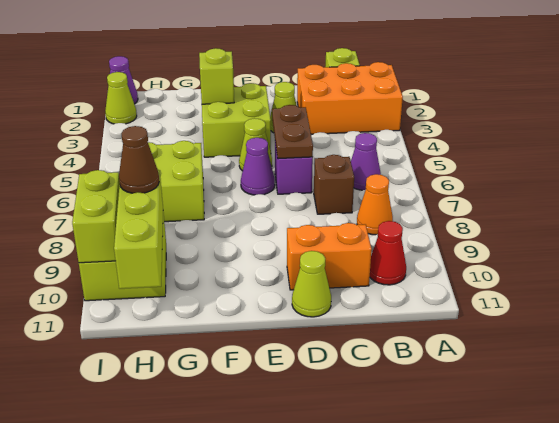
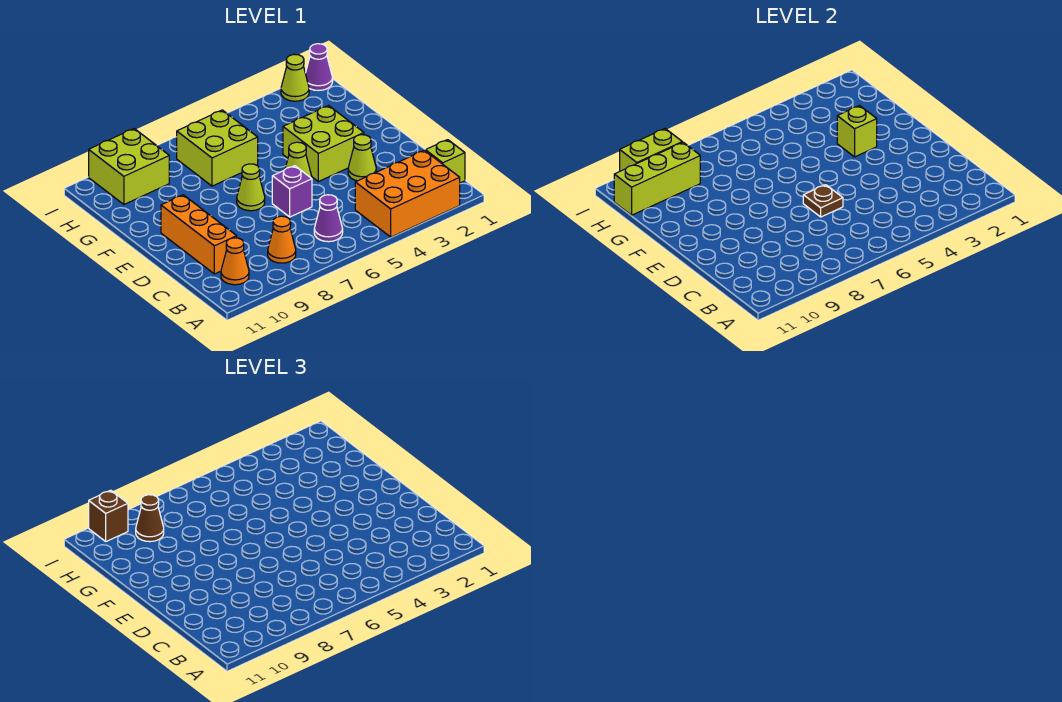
orange brick A2:C3 level 1 -> orange brick A2:B4 level 1
red cone B10 level 1 -> orange cone B10 level 1
brown brick C7 level 1 -> brown brick I10 level 3
orange brick C10:D10 level 1 -> orange brick C10:E10 level 1
brown plate D5:D6 level 2 -> brown plate D6 level 2
lime cone D11 level 1 -> lime cone E7 level 1
purple cone E6 level 1 -> none

